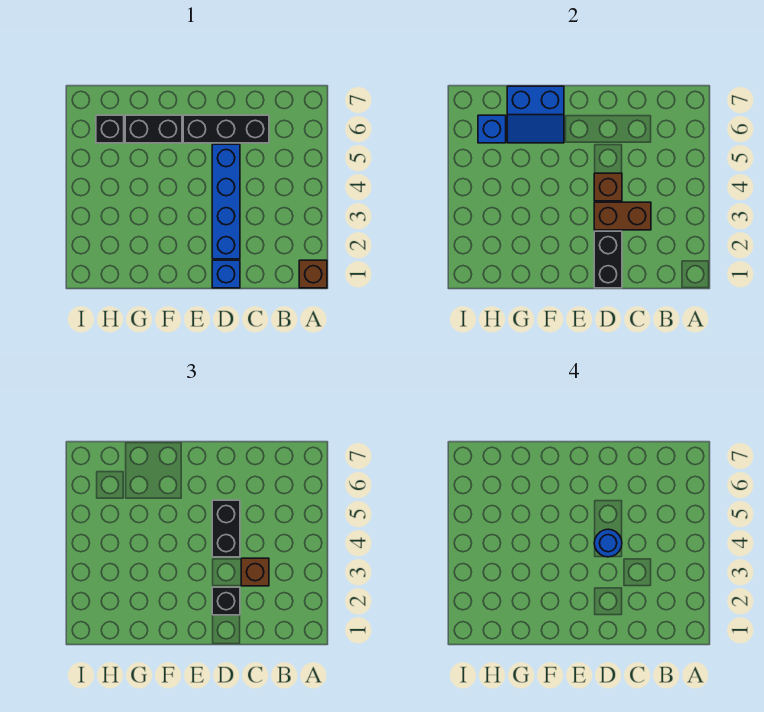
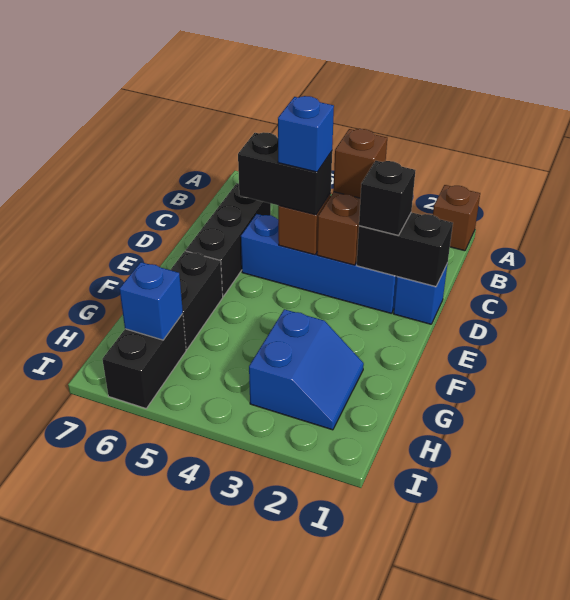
blue round brick D4 level 4 -> blue brick D4 level 4
blue slope F6:G7 level 2 top 7 -> blue slope G2:H3 level 1 top 3
black brick H6 level 1 -> black brick H6:I6 level 1

